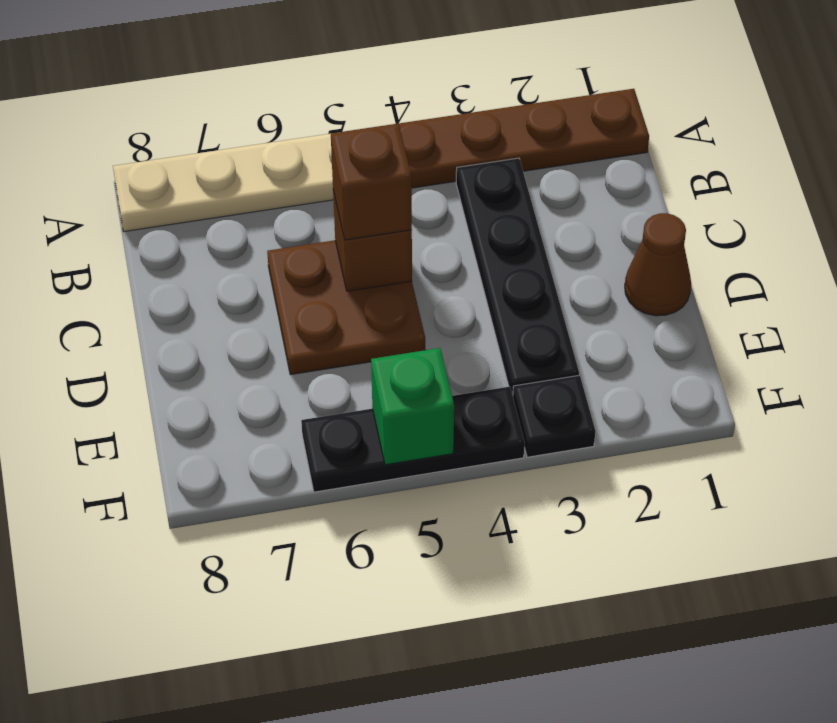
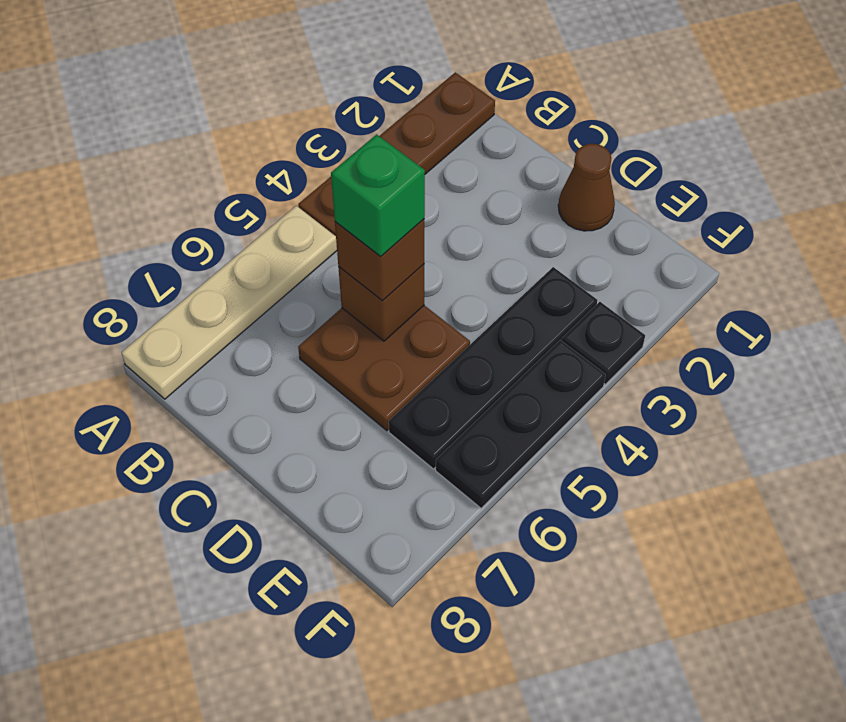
black plate B3:E3 level 1 -> black plate E3:E6 level 1
green brick F5 level 2 -> green brick C5 level 4

